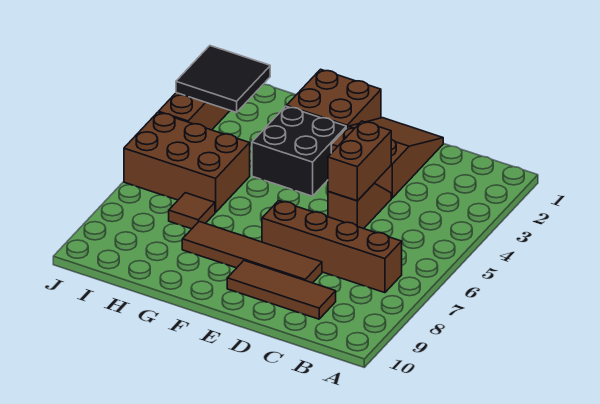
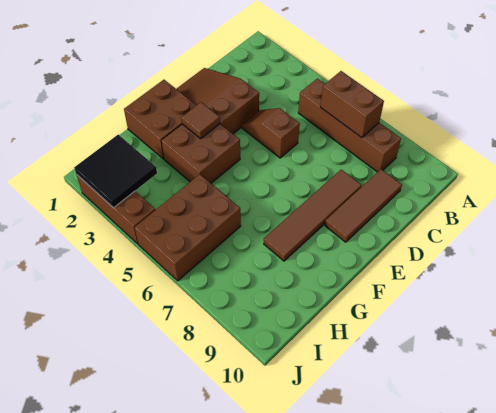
brown brick B7:E7 level 1 -> brown brick B5:B8 level 1
brown brick D4:D5 level 2 -> brown brick B6:B7 level 2
black brick F3:G4 level 1 -> brown brick F3:G4 level 1
brown tile H7 level 1 -> brown tile F3 level 2

